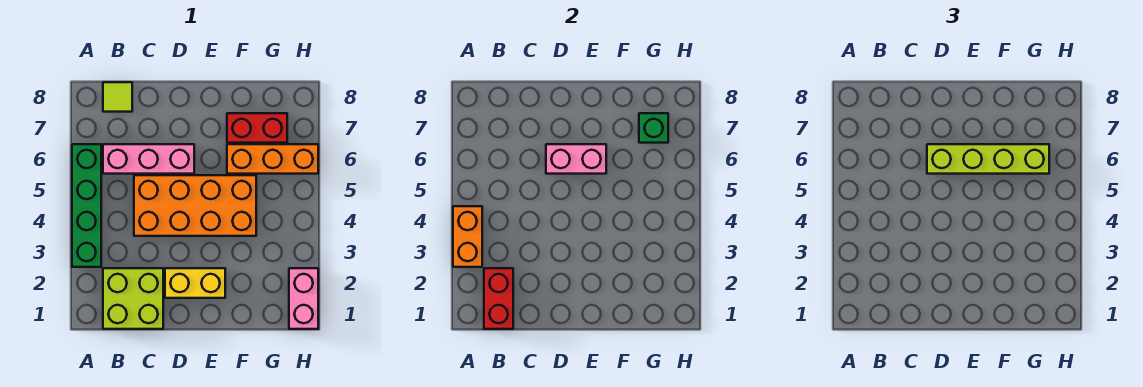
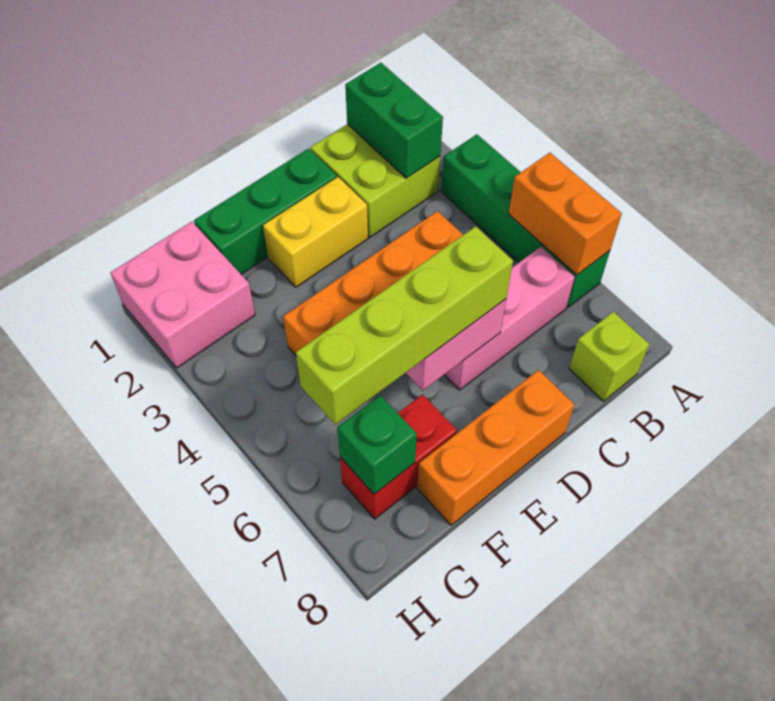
orange brick A3:A4 level 2 -> orange brick A5:A6 level 2
red brick B1:B2 level 2 -> green brick B1:B2 level 2
lime tile B8 level 1 -> lime brick B8 level 1
none -> green brick D1:F1 level 1
orange brick F6:H6 level 1 -> orange brick D8:F8 level 1
pink brick H1:H2 level 1 -> pink brick G1:H2 level 1

